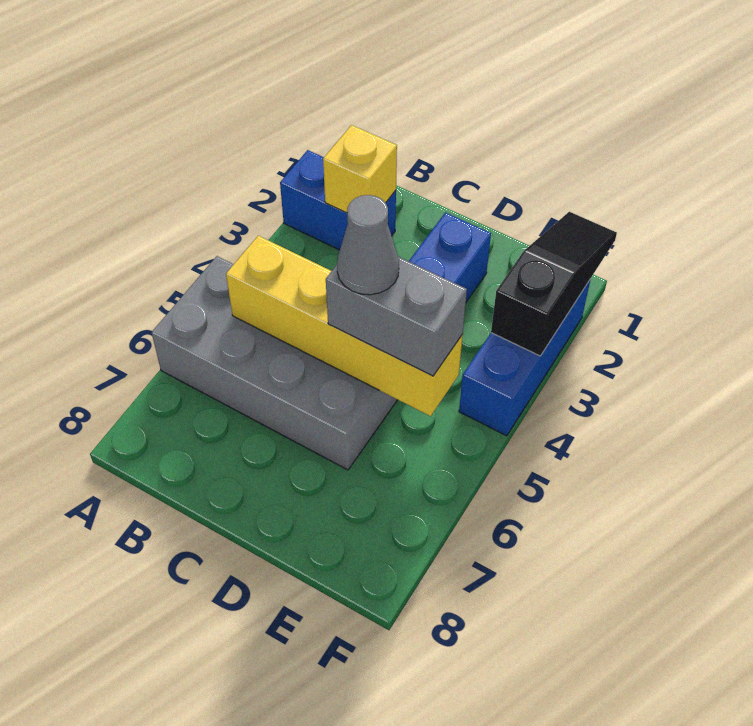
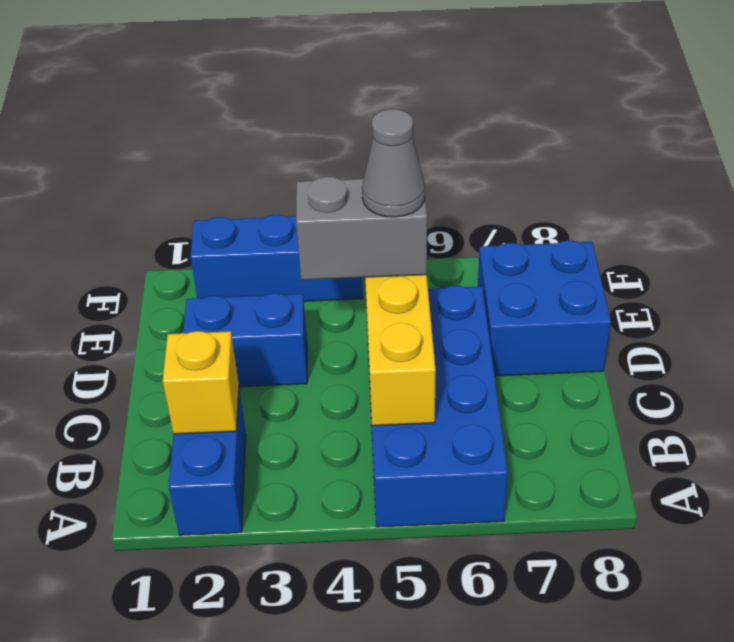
grey brick A5:D6 level 1 -> blue brick A5:D6 level 1
grey brick D5:E5 level 3 -> grey brick D4:D5 level 3
none -> blue brick D7:E8 level 1
black slope F1:F3 level 2 top 3 -> none

